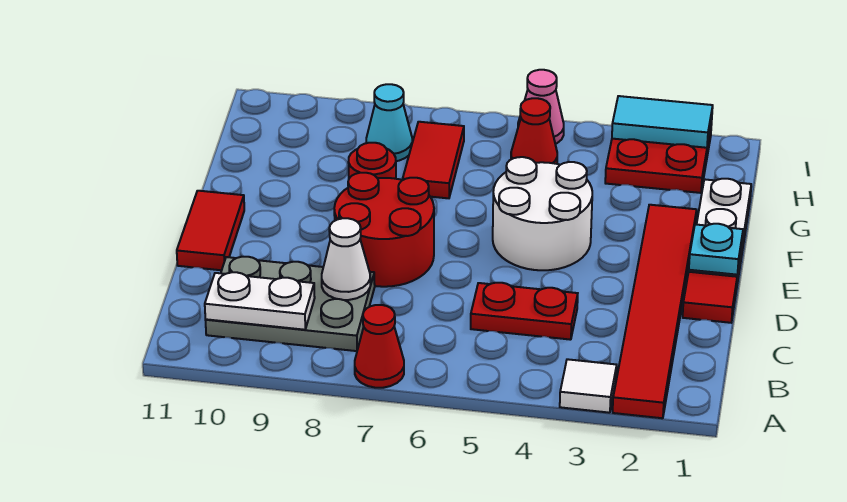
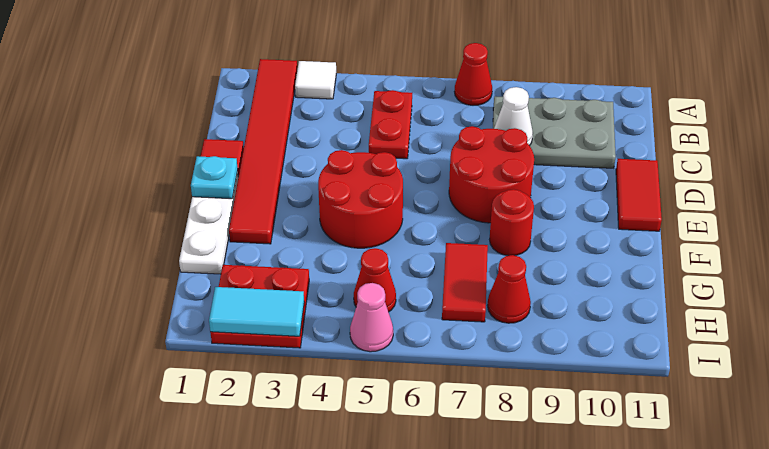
white plate B9:B10 level 2 -> none
red plate C4:C5 level 1 -> red plate B5:C5 level 1
white round brick E4:F5 level 1 -> red round brick E4:F5 level 1
cyan cone H8 level 1 -> red cone H8 level 1

